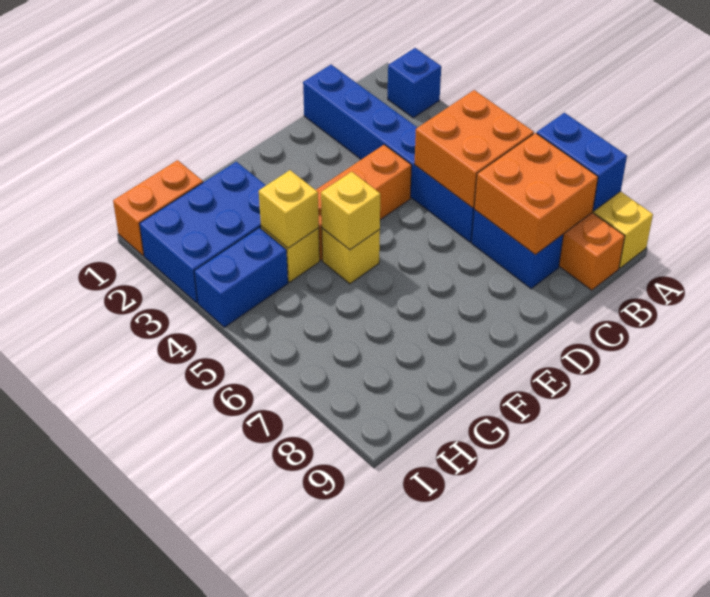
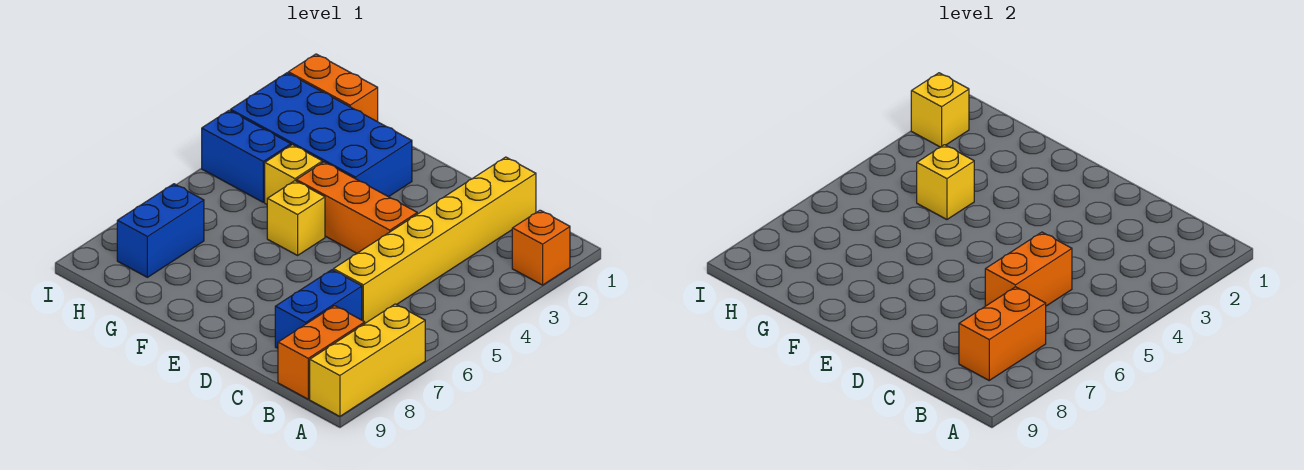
blue brick A2 level 1 -> orange brick A2 level 1
blue brick A7:A8 level 2 -> blue brick H7:H8 level 1
orange brick B5:C6 level 2 -> orange brick C5:C6 level 2
orange brick B7:C8 level 2 -> orange brick B7:B8 level 2
blue brick C1:C6 level 1 -> yellow brick C1:C6 level 1
yellow brick F5 level 2 -> yellow brick I2 level 2
blue brick G2:I3 level 1 -> blue brick F2:I3 level 1

